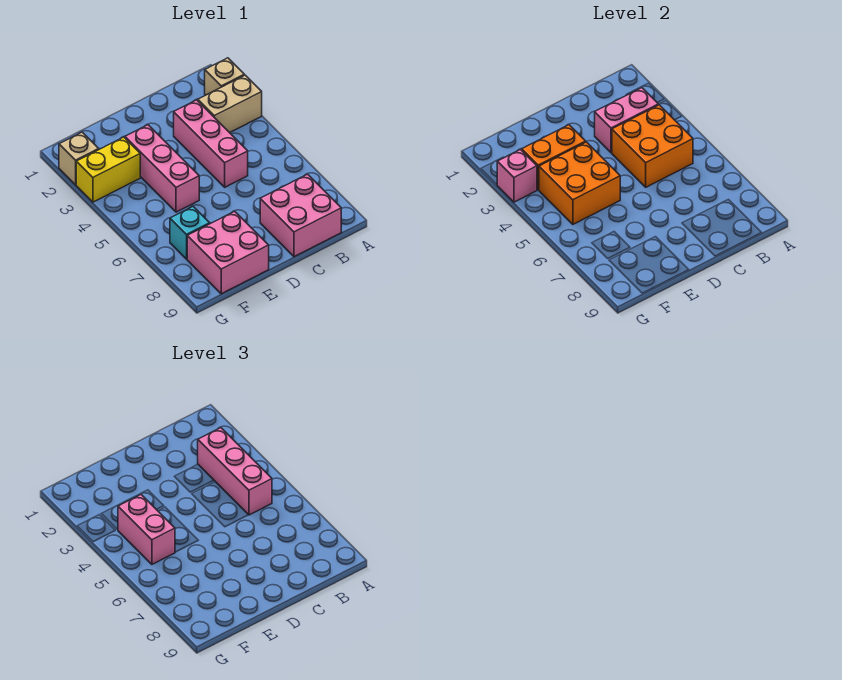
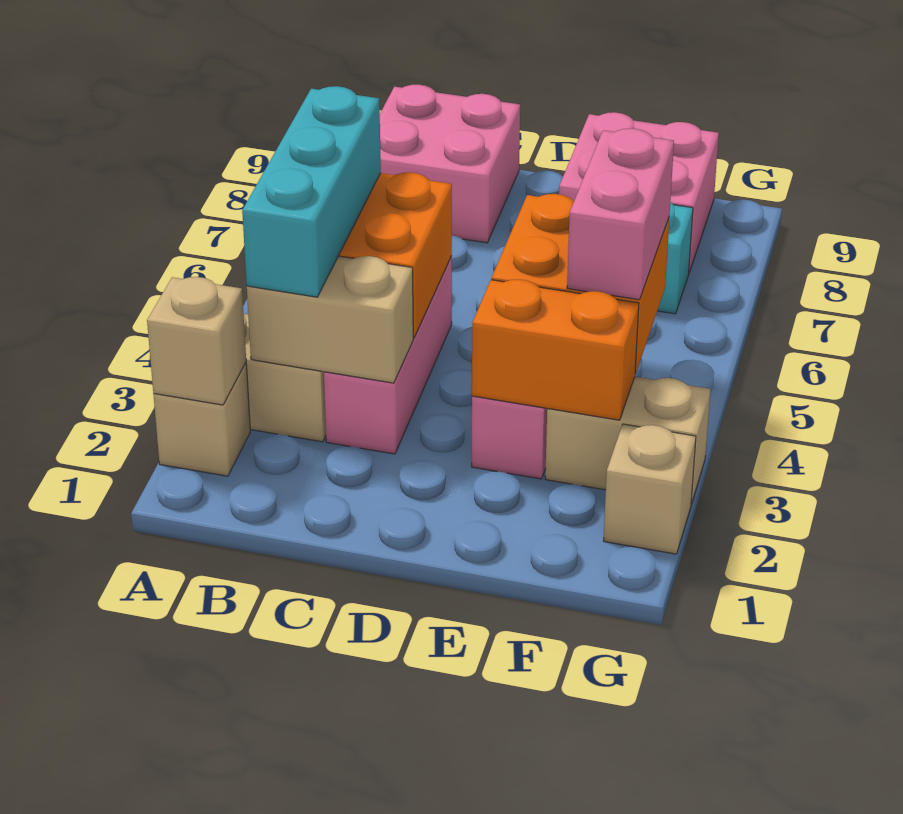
none -> tan brick A2 level 2
pink brick B3:C3 level 2 -> tan brick B3:C3 level 2
pink brick B3:B5 level 3 -> cyan brick B3:B5 level 3
yellow brick F3:G3 level 1 -> tan brick F3:G3 level 1
pink brick G3 level 2 -> none

